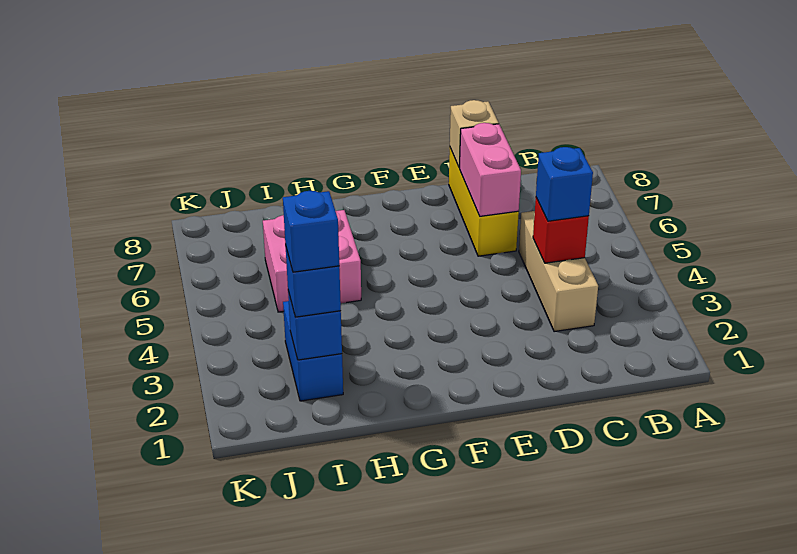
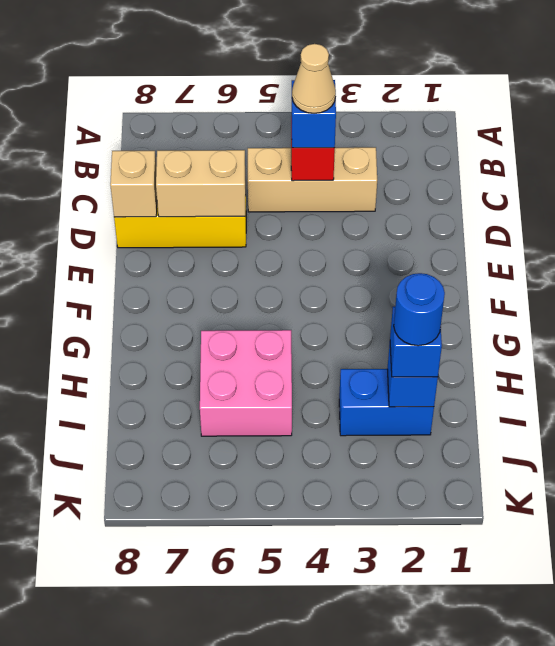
none -> tan cone C4 level 4
pink brick D6:D7 level 2 -> tan brick D6:D7 level 2
blue brick I2 level 4 -> blue round brick I2 level 4

